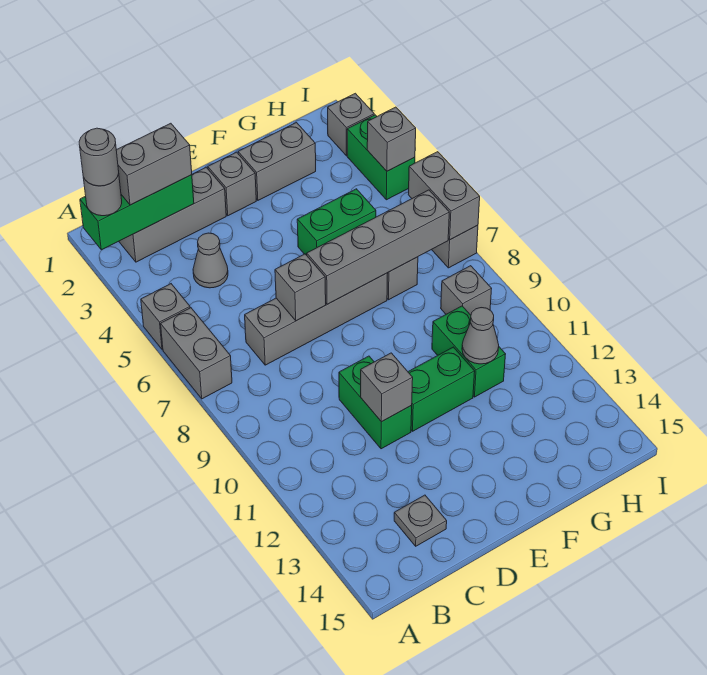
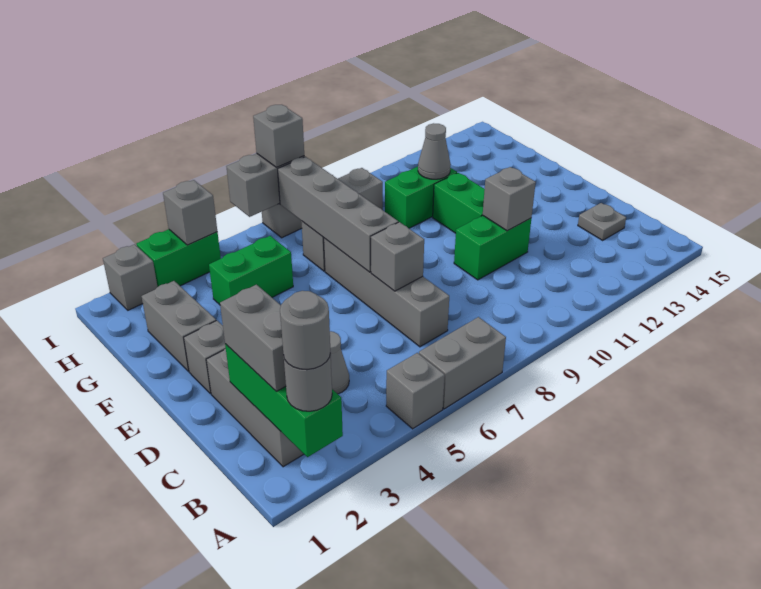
green brick F5:G5 level 1 -> green brick G4:G5 level 1
none -> grey brick I7 level 3

